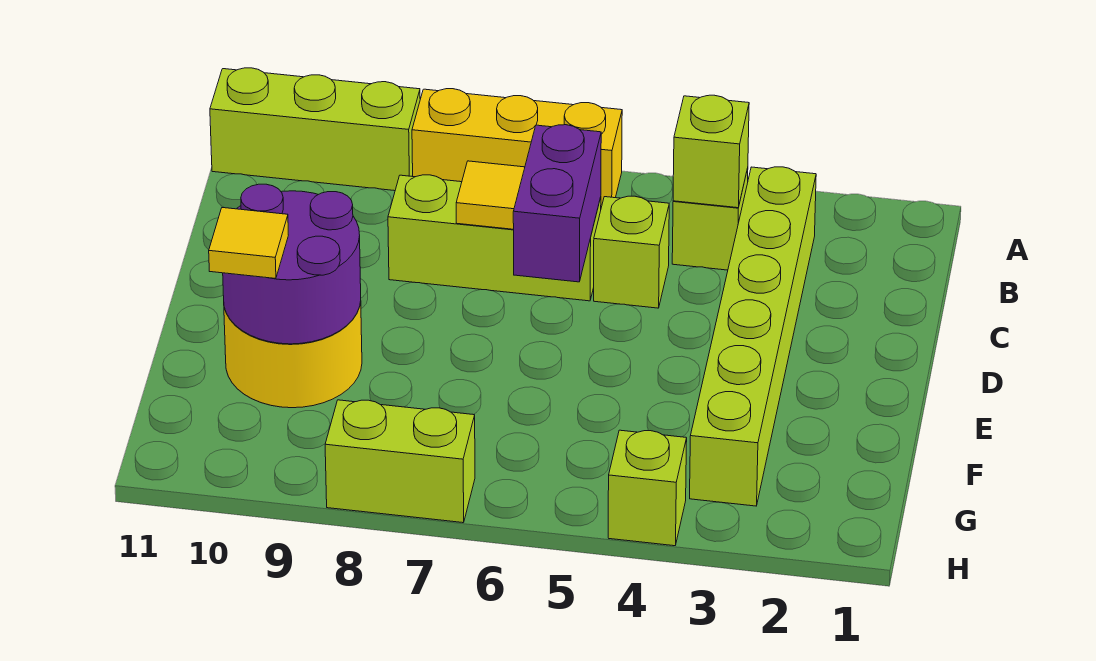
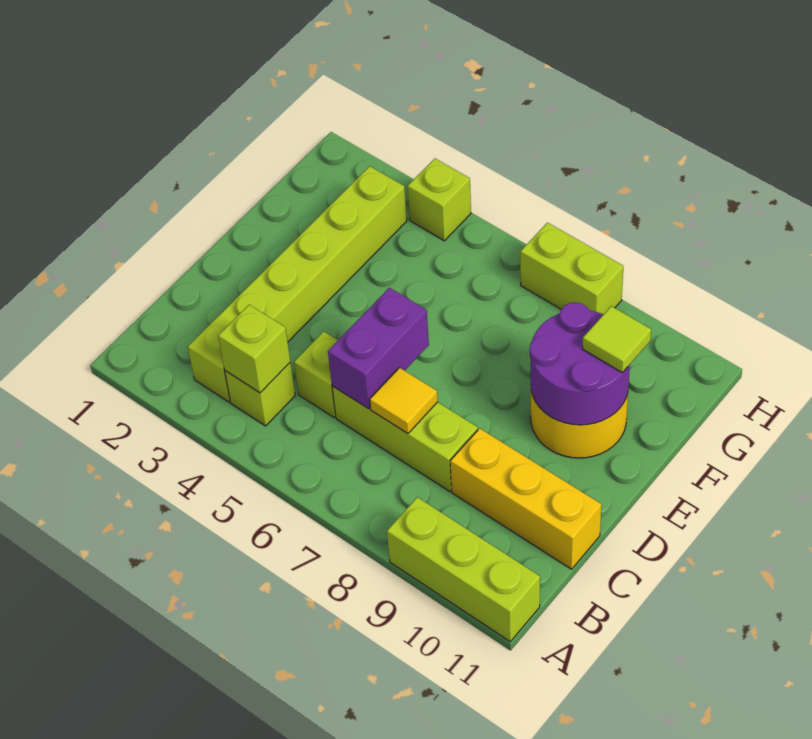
yellow brick A6:A8 level 1 -> yellow brick C9:C11 level 1
yellow tile F10 level 3 -> lime tile F10 level 3

